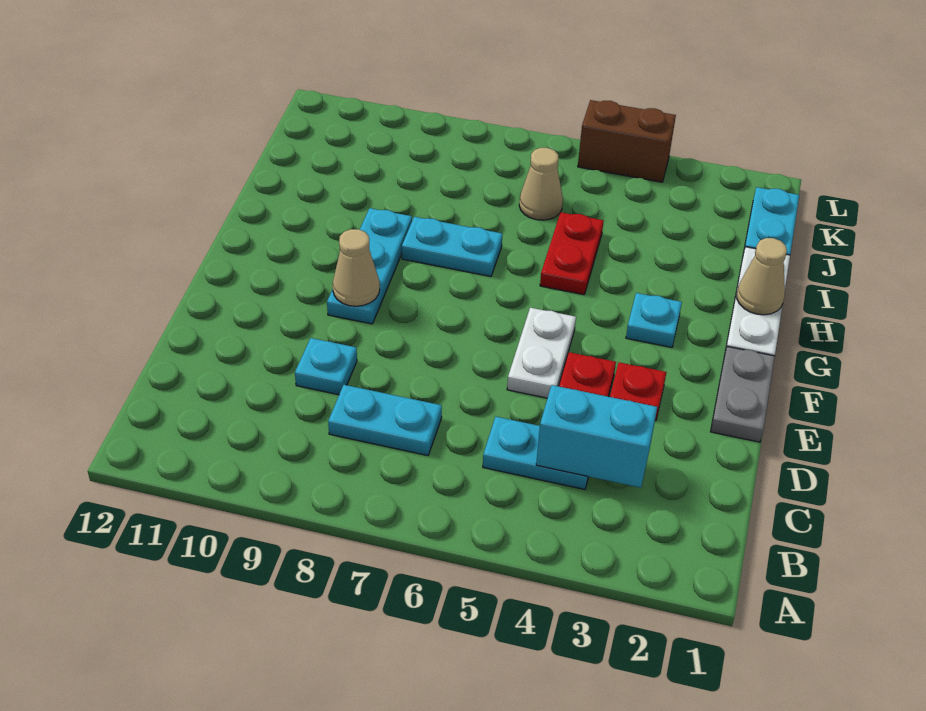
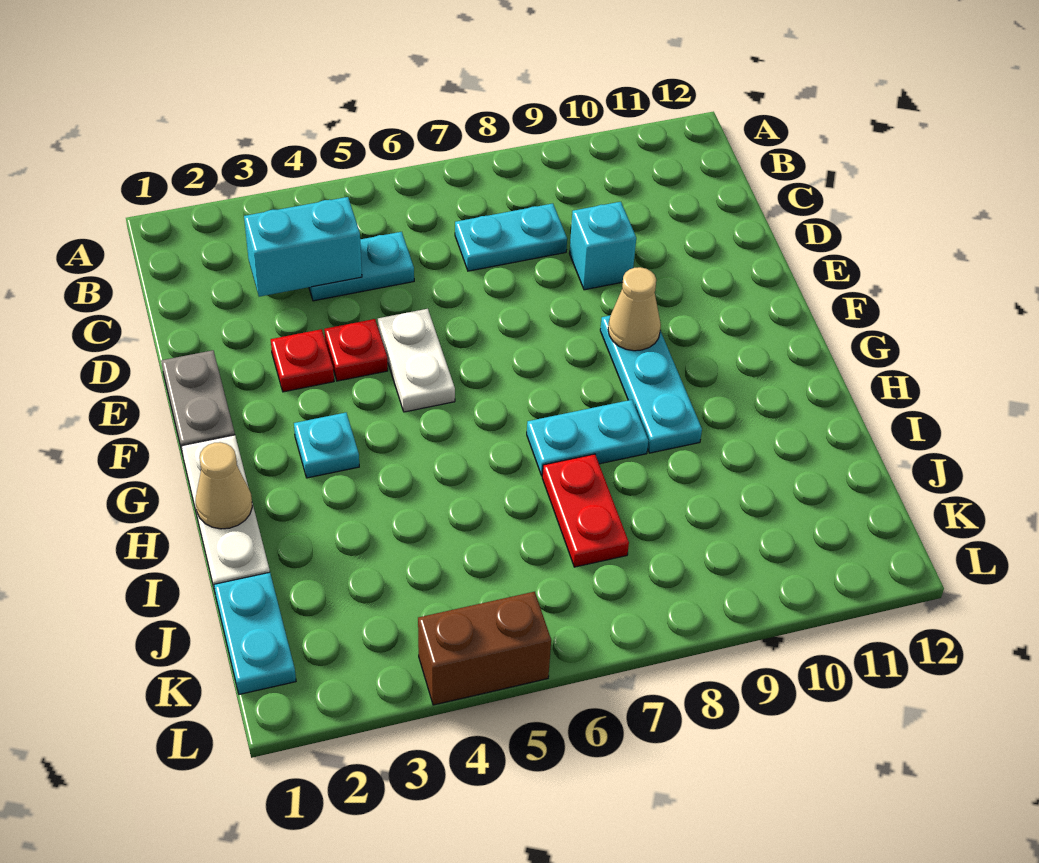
cyan plate D9 level 1 -> cyan brick D9 level 1
red plate H5:I5 level 1 -> red plate I7:J7 level 1
tan cone J6 level 1 -> none

